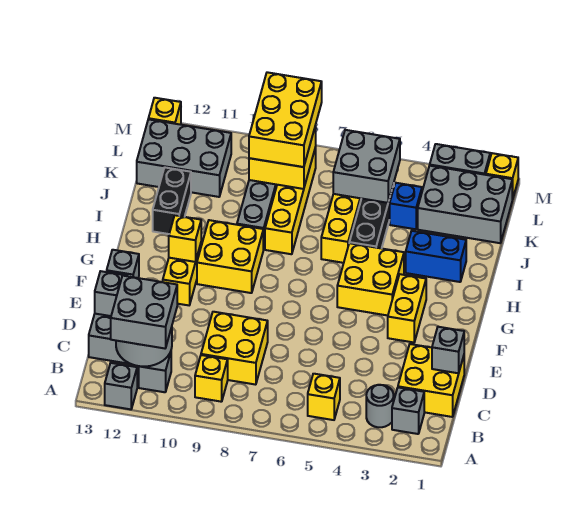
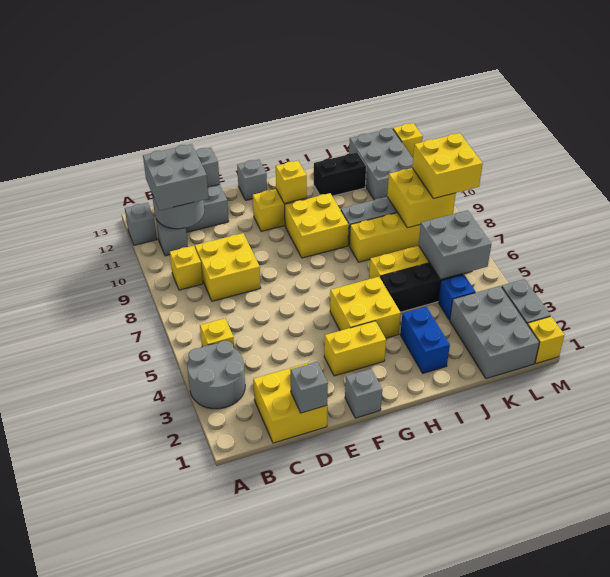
grey brick B2 level 1 -> grey brick F1 level 1
grey round brick B3 level 1 -> grey round brick A3:B4 level 1
yellow brick K8:M9 level 3 -> yellow brick L8:M9 level 3

